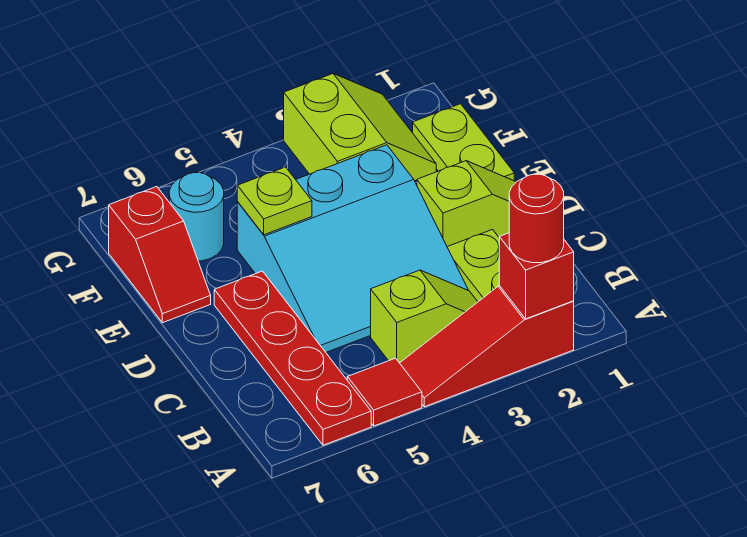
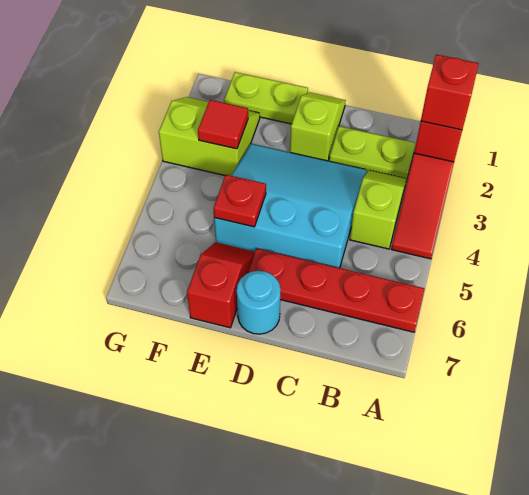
red round brick A2 level 3 -> red brick A2 level 3
red tile A5 level 1 -> red tile F3 level 2
cyan slope C3:E5 level 1 top E -> cyan slope C3:E5 level 1 top 5
lime plate E5 level 2 -> red plate E5 level 2
red slope E7:F7 level 1 top F -> red slope E6:E7 level 1 top 7
cyan round brick F6 level 1 -> cyan round brick D7 level 1

